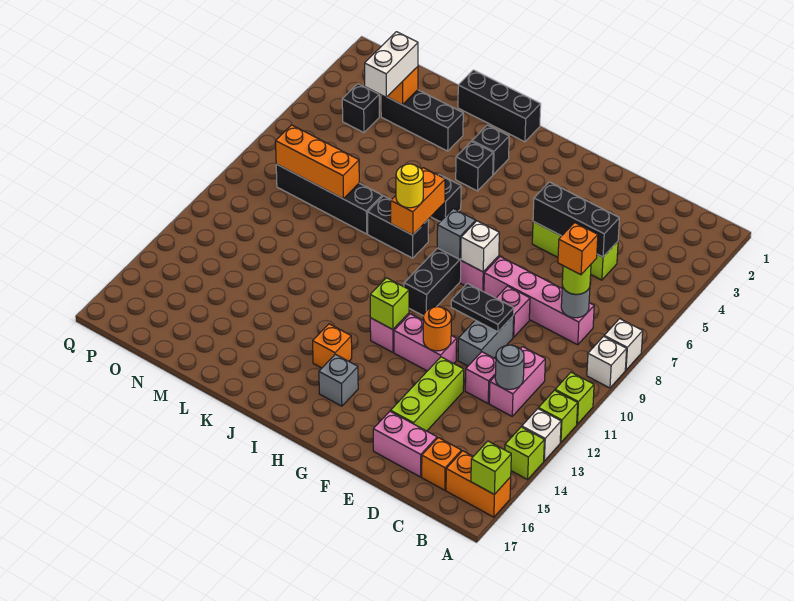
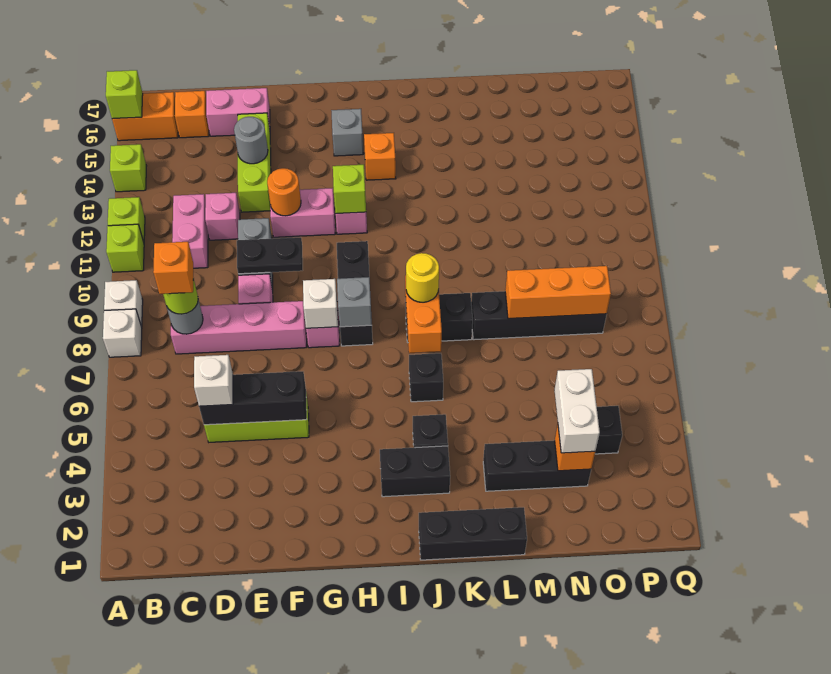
white brick A13 level 1 -> white brick D5 level 3
grey round brick C12 level 2 -> grey round brick E14 level 2
black brick J3 level 1 -> black brick I3:J3 level 1

